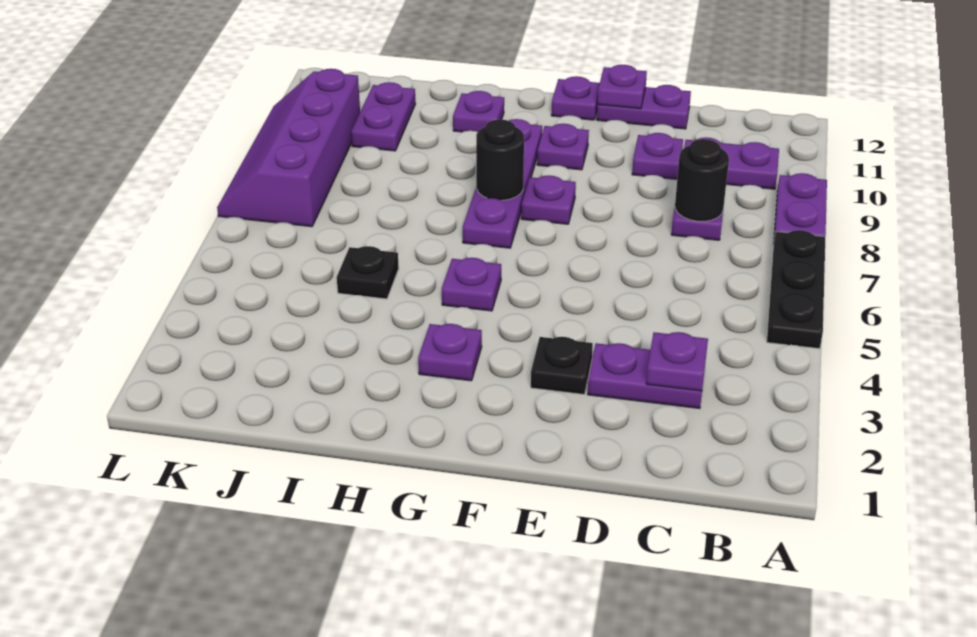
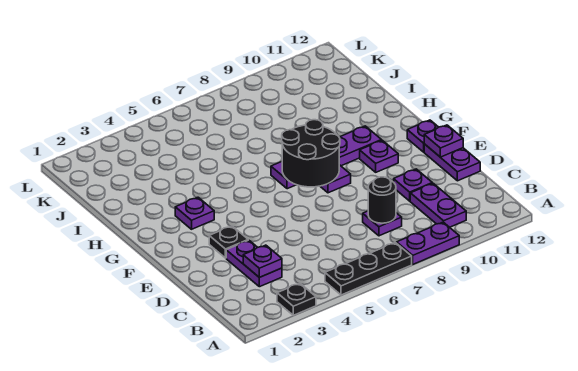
purple plate G5 level 1 -> none
black round brick G8 level 2 -> black round brick F7:G8 level 2
purple plate H11 level 1 -> none
black plate I5 level 1 -> black plate A3 level 1
purple plate J10:J11 level 1 -> none
purple slope K7:L10 level 1 top K -> none

